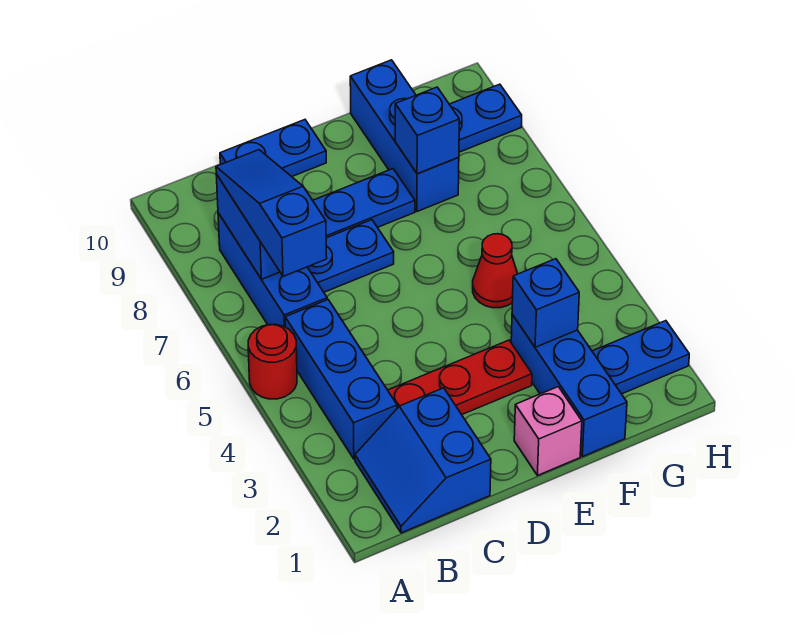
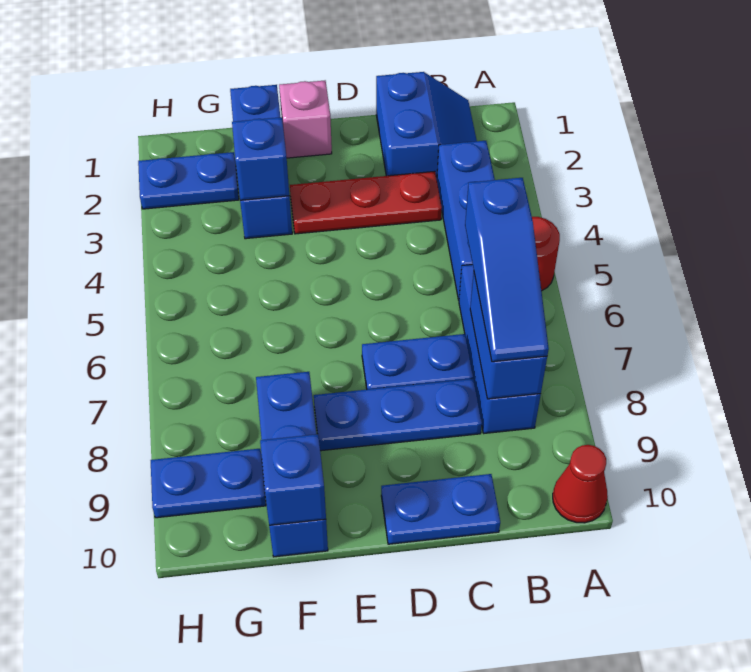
red cone F5 level 1 -> red cone A10 level 1
blue brick F8 level 2 -> blue brick F10 level 2

